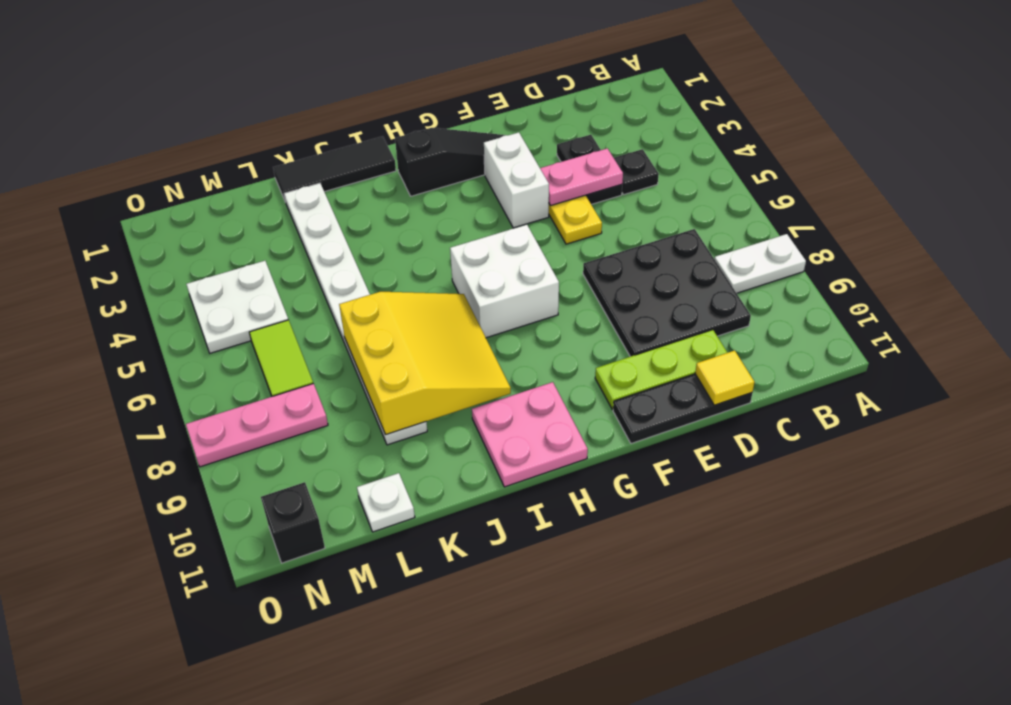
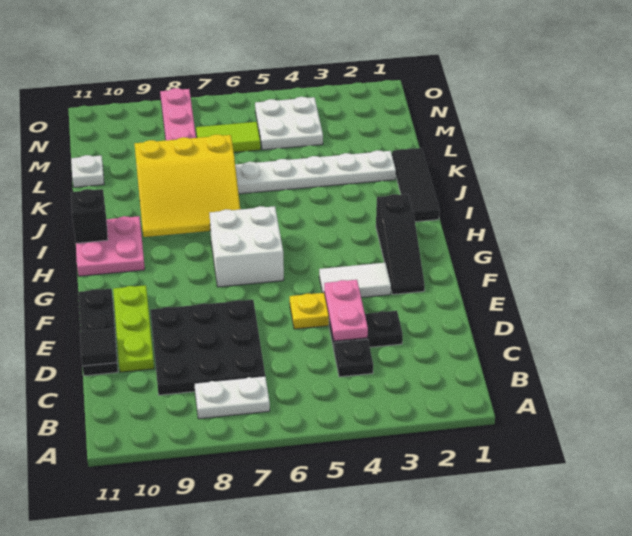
white plate A8:B8 level 1 -> white plate B7:B8 level 1
yellow tile D11 level 2 -> black tile D11 level 2
white brick F3:F4 level 1 -> white tile F3:F4 level 1
black brick N11 level 1 -> black brick I11 level 2

